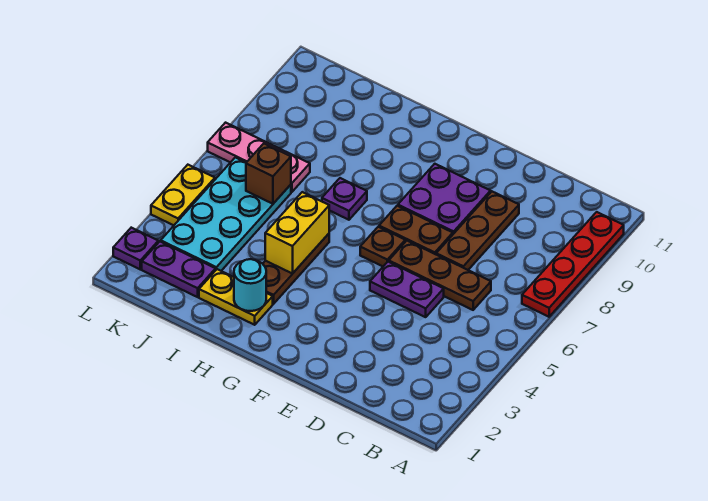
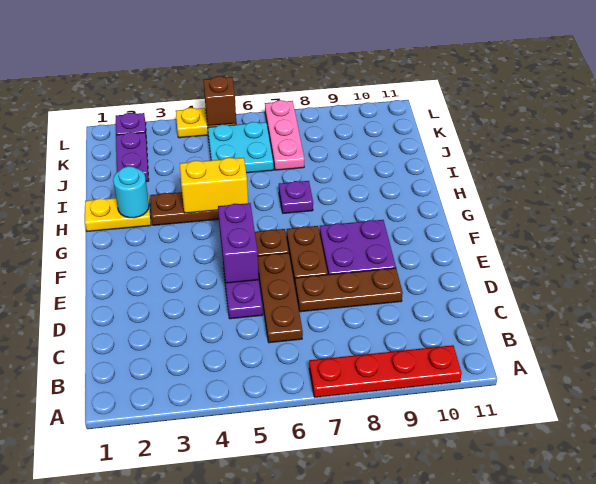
none -> purple brick E5:F5 level 2
yellow plate H2:I2 level 1 -> yellow plate H1:H2 level 1
cyan plate J3:K6 level 1 -> cyan plate J5:K6 level 1
brown brick J6 level 2 -> brown brick L5 level 2

